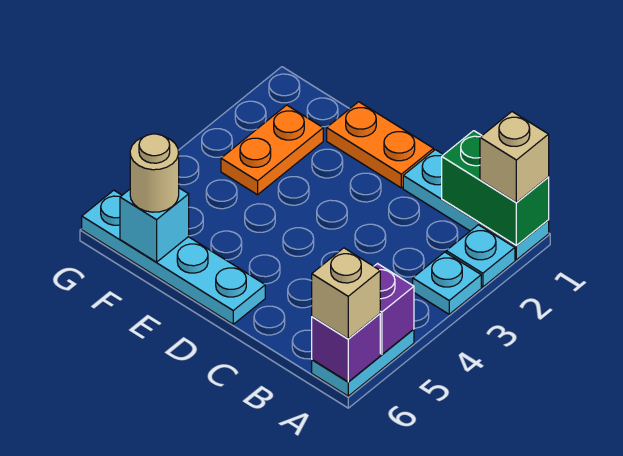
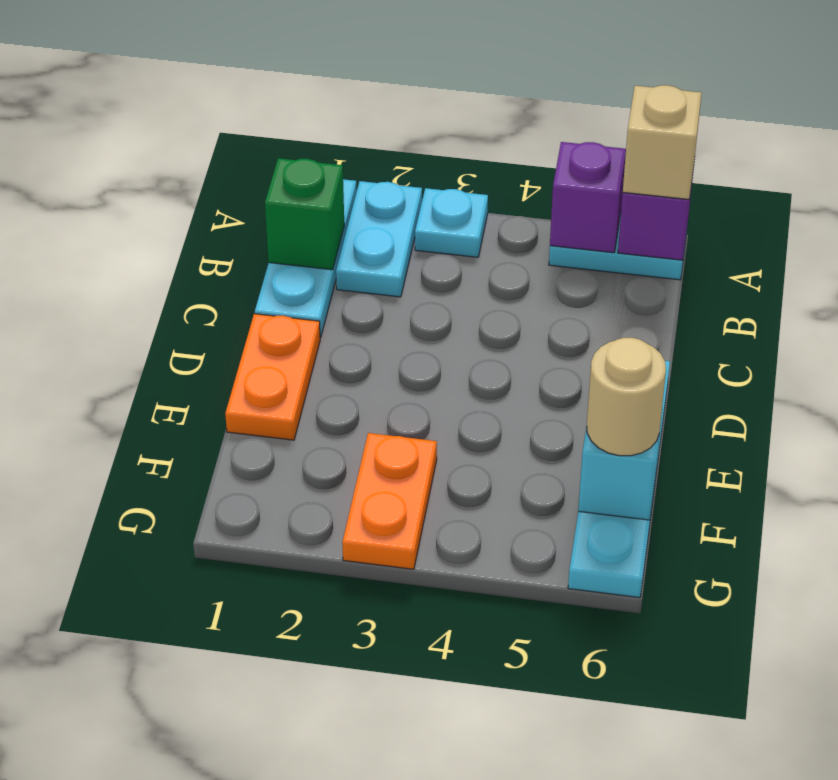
green brick A1:B1 level 2 -> green brick B1 level 2
tan brick A1 level 3 -> none
cyan plate A2 level 1 -> cyan plate A2:B2 level 1
orange plate F2:F3 level 1 -> orange plate F3:G3 level 1

